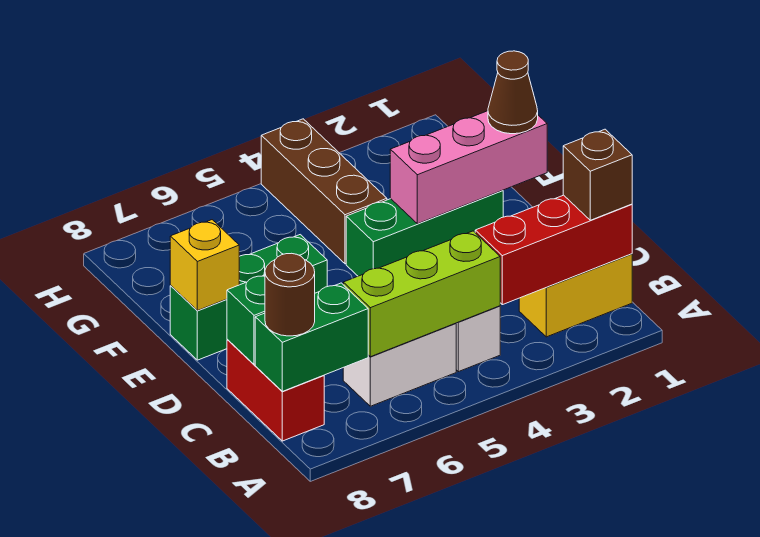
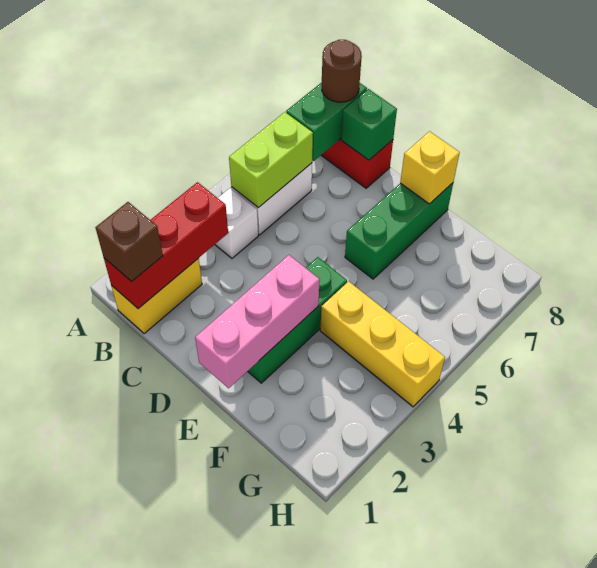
lime brick B4:B6 level 2 -> lime brick B5:B6 level 2
brown cone E1 level 3 -> none
brown brick F4:H4 level 1 -> yellow brick F4:H4 level 1

